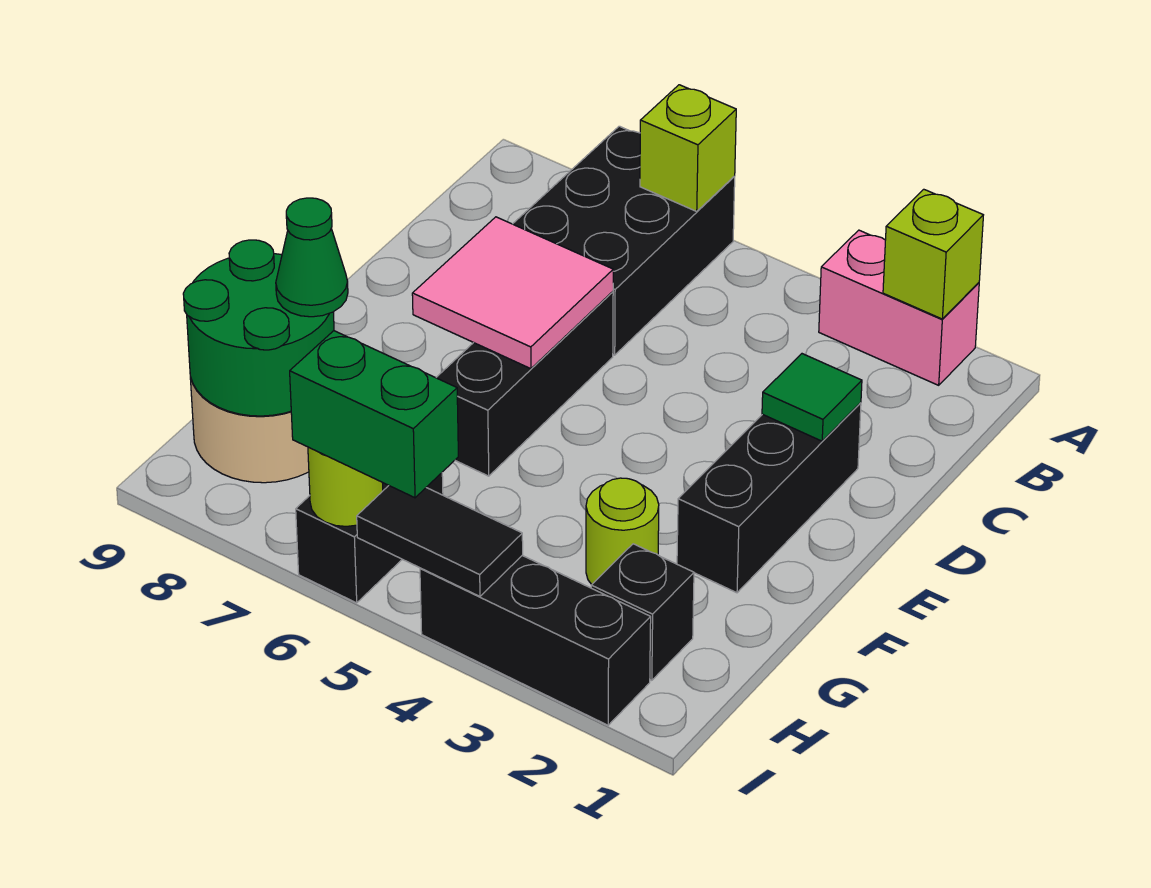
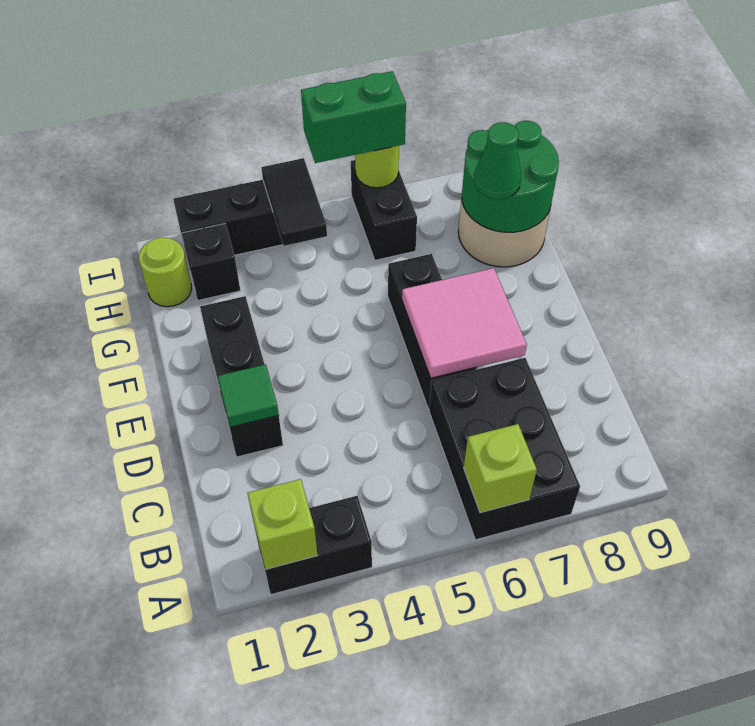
pink brick A2:A3 level 1 -> black brick A2:A3 level 1
lime round brick G3 level 1 -> lime round brick H1 level 1
black tile I4:I5 level 2 -> black tile H4:I4 level 2

